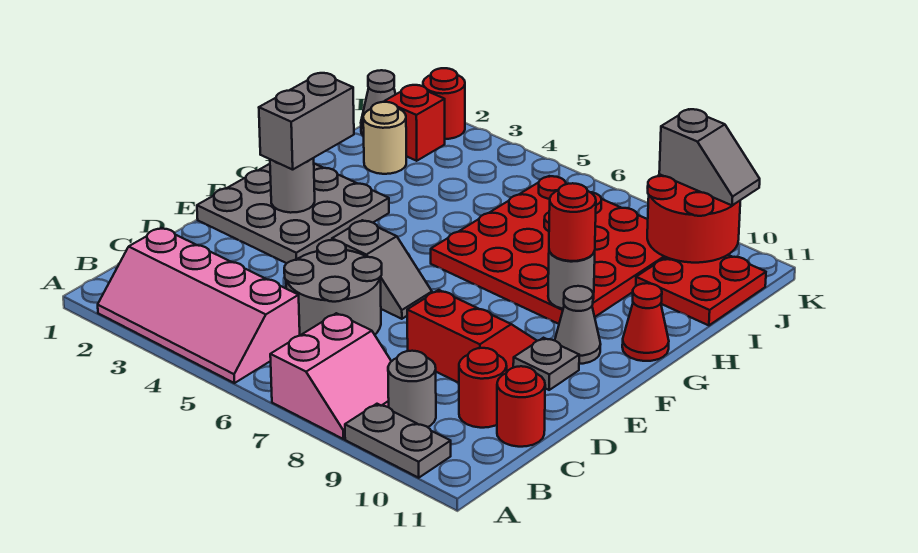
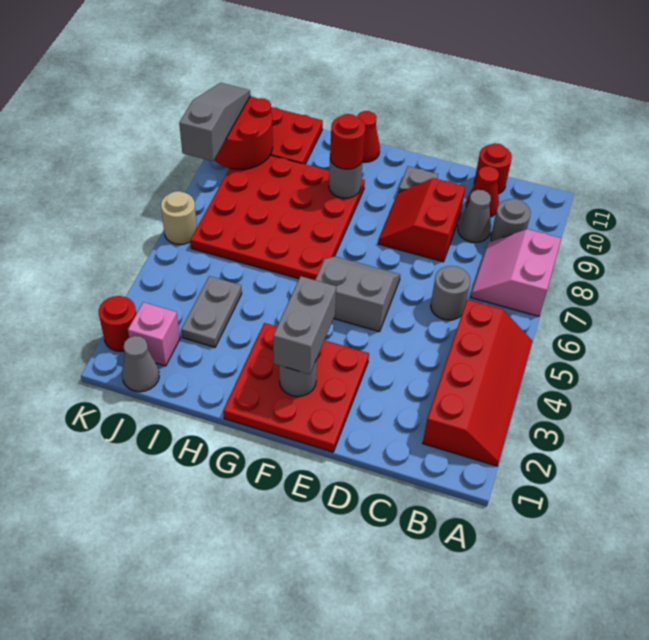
pink slope A2:B5 level 1 top B -> red slope A2:B5 level 1 top B
pink slope A7:B8 level 1 top 7 -> pink slope A7:B8 level 1 top A
grey plate A9:A10 level 1 -> grey plate I3:I4 level 1
grey round brick C5:D6 level 1 -> grey round brick C6 level 1
red round brick C10 level 1 -> red cone C10 level 1
grey plate E1:G3 level 1 -> red plate E1:G3 level 1
grey slope E5:E6 level 1 top 5 -> grey slope E5:F6 level 1 top 5
grey brick F2:G2 level 3 -> grey brick F2:F3 level 3
grey cone F10 level 1 -> grey cone C9 level 1
tan round brick I2 level 1 -> tan round brick K6 level 1
red brick J2 level 1 -> pink brick J2 level 1
grey slope K9:K10 level 3 top 9 -> grey slope K8:K10 level 3 top 8

